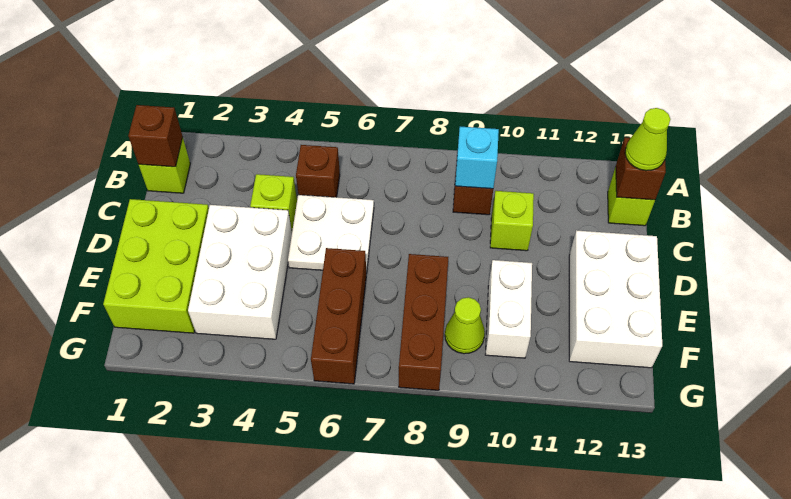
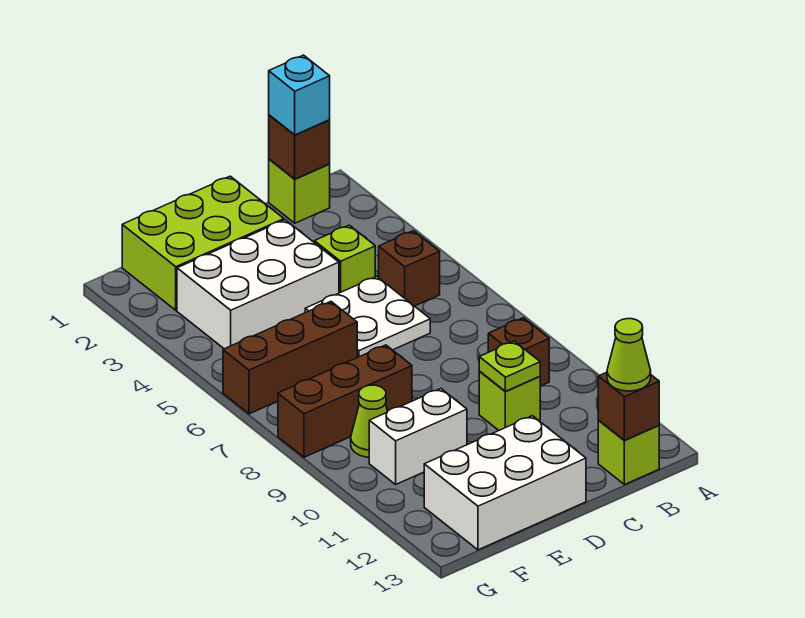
cyan brick B9 level 2 -> cyan brick B1 level 3
none -> lime plate C10 level 2

